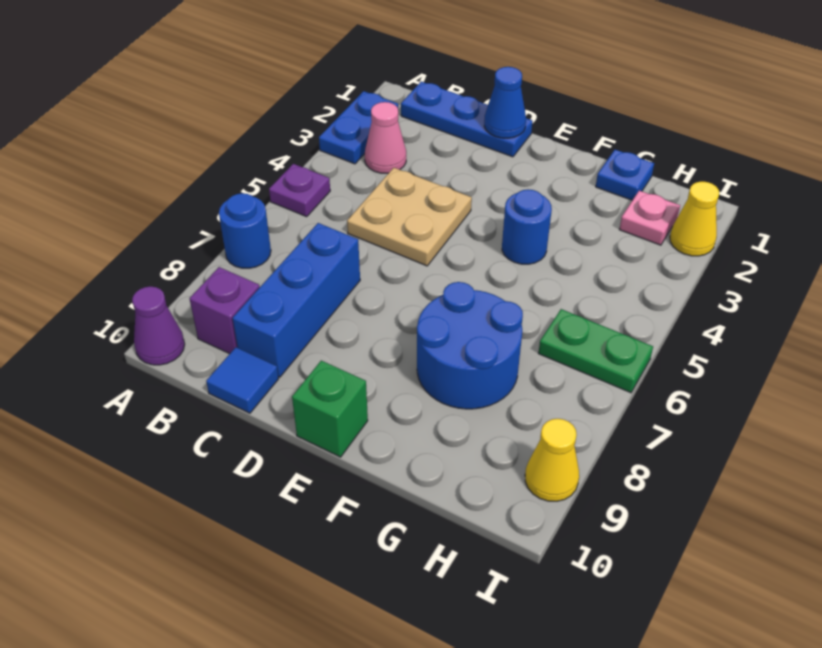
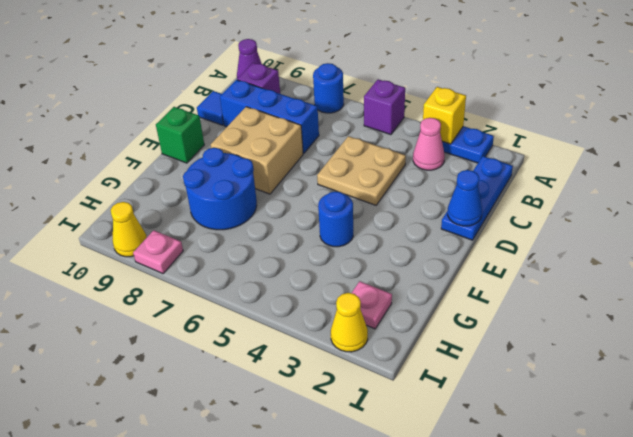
none -> yellow brick A3 level 2
purple plate A5 level 1 -> purple brick A5 level 1
none -> tan brick D7:E8 level 1
blue plate G1 level 1 -> none
green plate H6:I6 level 1 -> none
none -> pink plate I8 level 1

